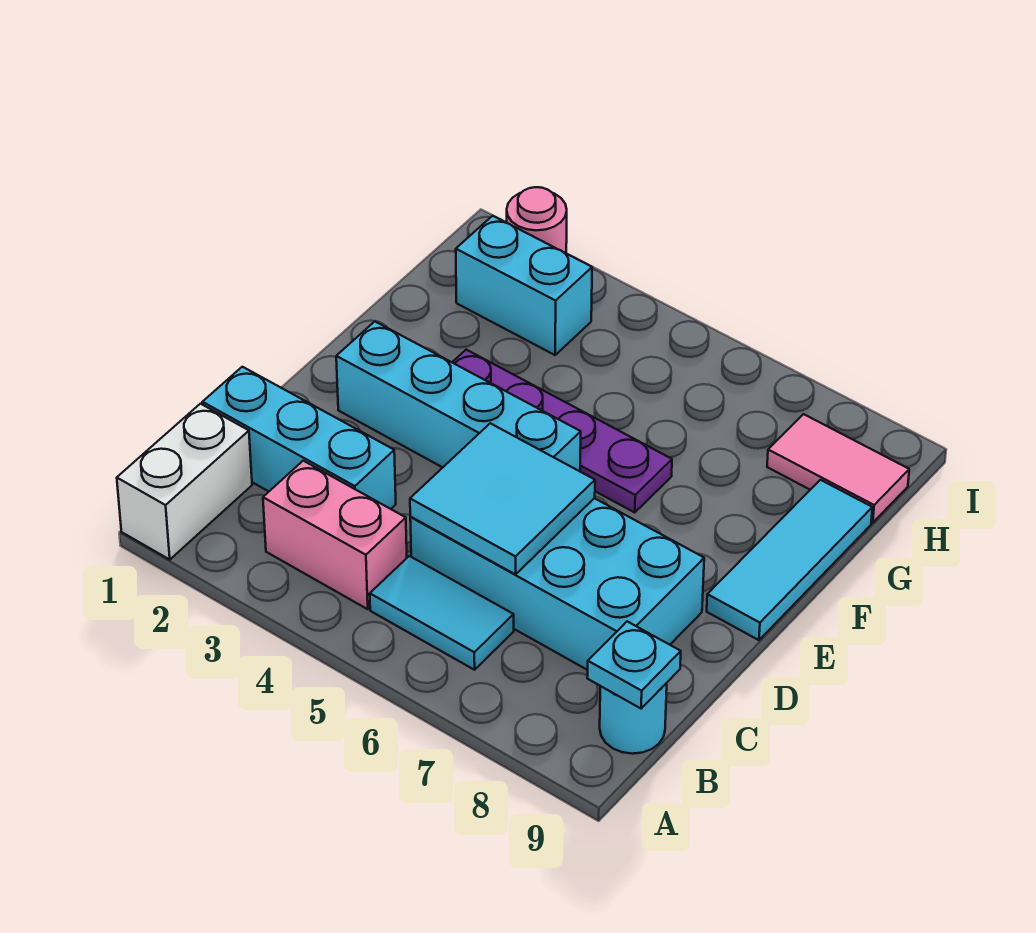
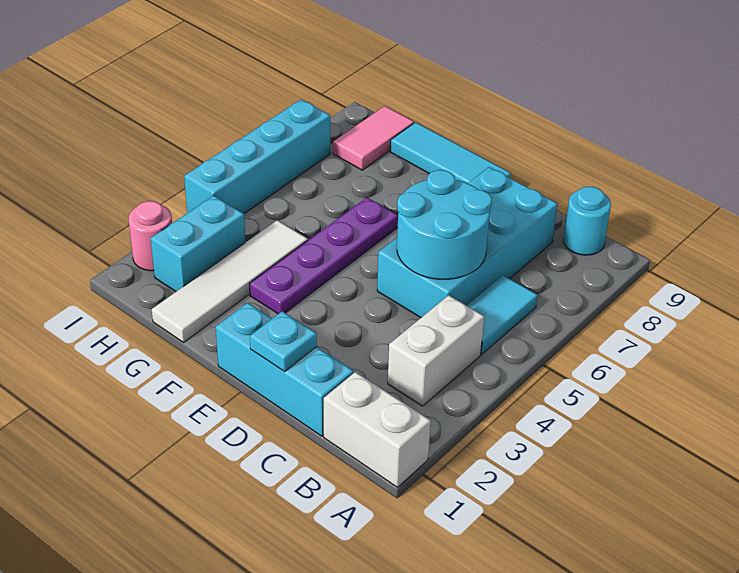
pink brick B3:B4 level 1 -> white brick B3:B4 level 1
cyan plate B9 level 2 -> cyan plate D1 level 2
cyan brick C1:C3 level 1 -> cyan brick C1:E1 level 1
cyan tile C5:D6 level 2 -> cyan round brick C5:D6 level 2
cyan brick E2:E5 level 1 -> cyan brick I4:I7 level 1
none -> white tile G1:G4 level 1

